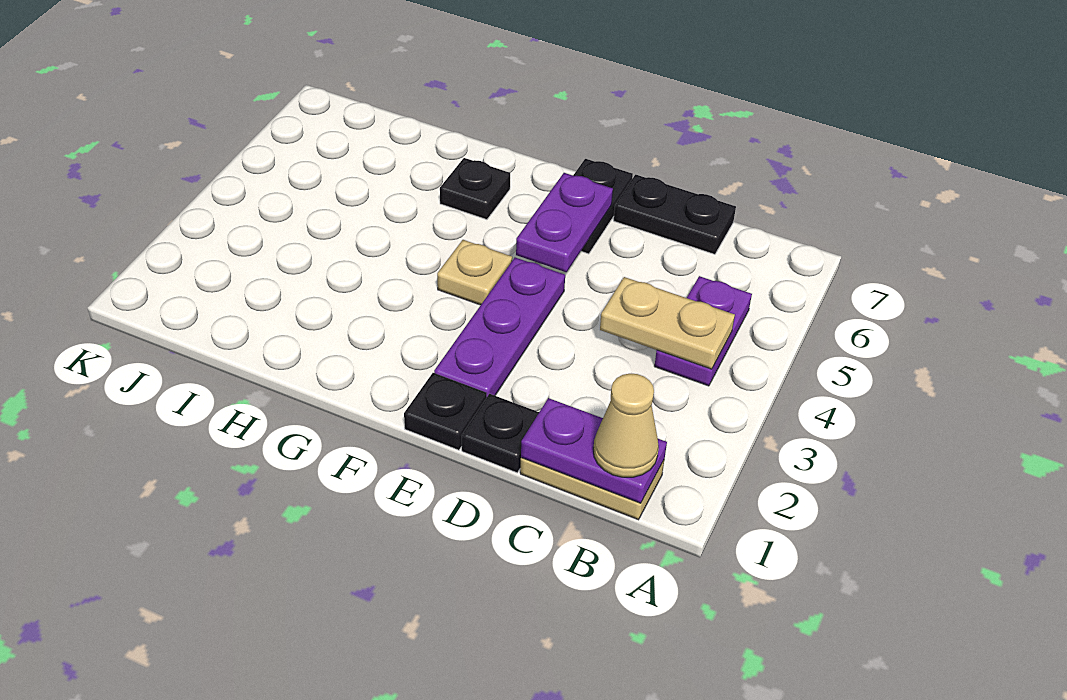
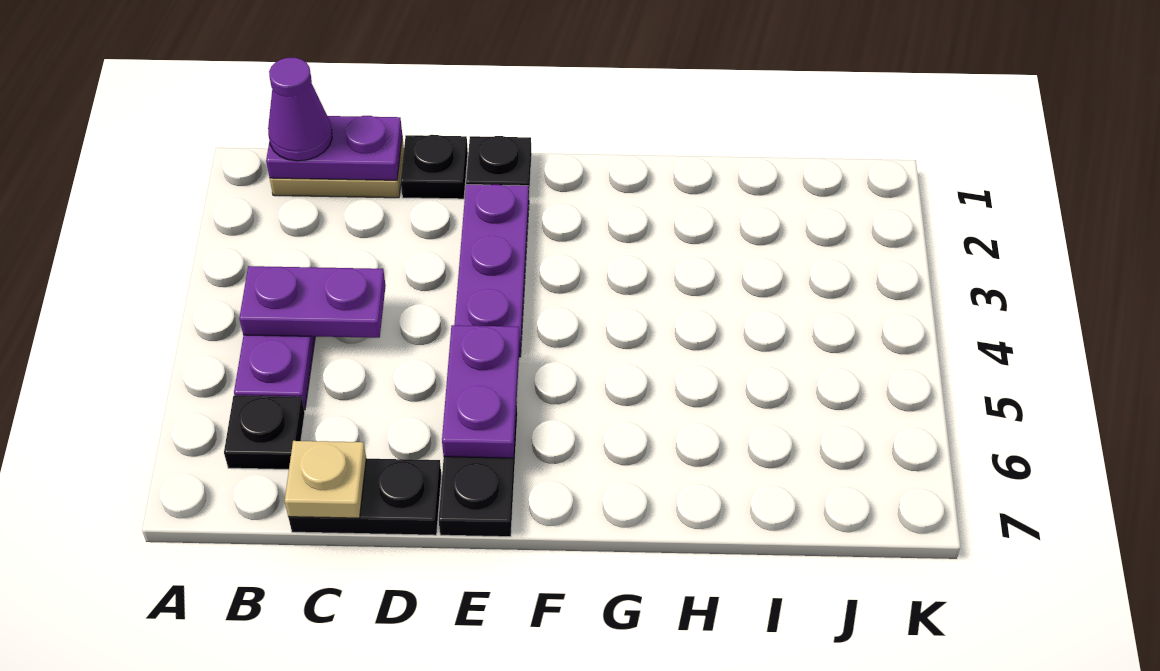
tan cone B1 level 3 -> purple cone B1 level 3
tan plate B4:C4 level 2 -> purple plate B4:C4 level 2
tan plate F4 level 1 -> tan plate C7 level 2
black plate G6 level 1 -> black plate B6 level 1

